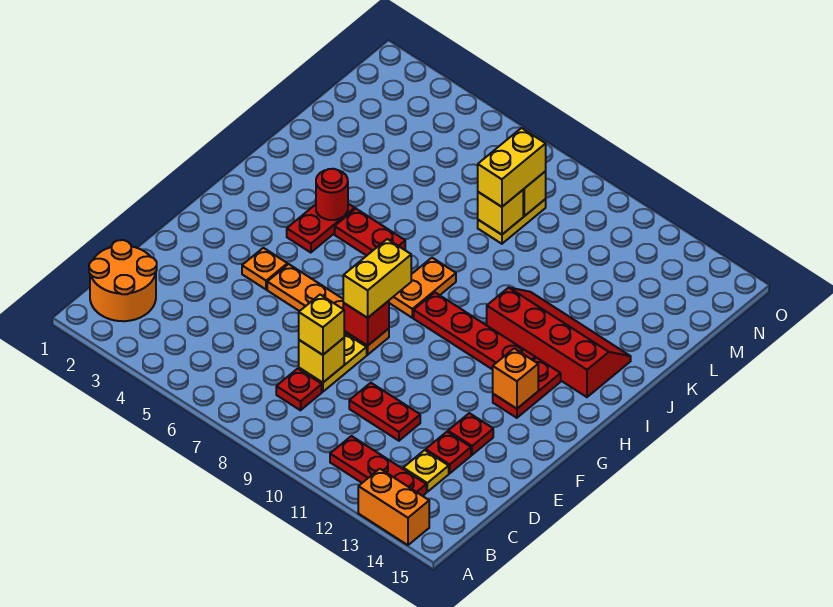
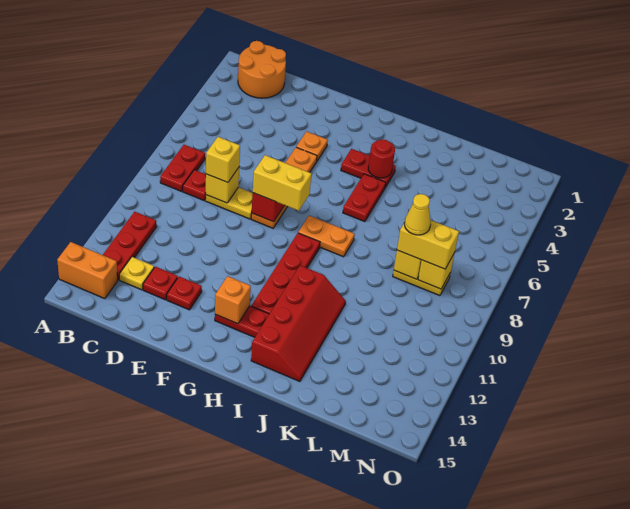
orange brick A13:A14 level 1 -> orange brick A14:B14 level 1
red plate D10:D11 level 1 -> red plate B7:B8 level 1
none -> yellow cone L8 level 4

